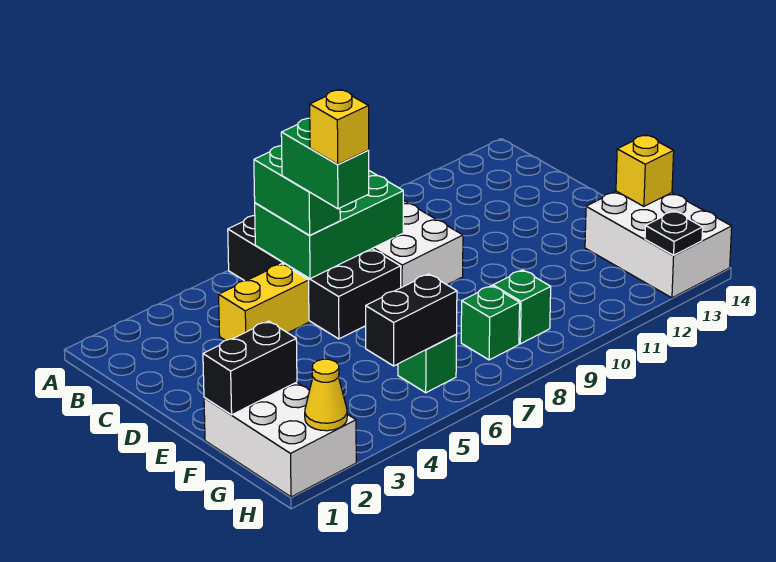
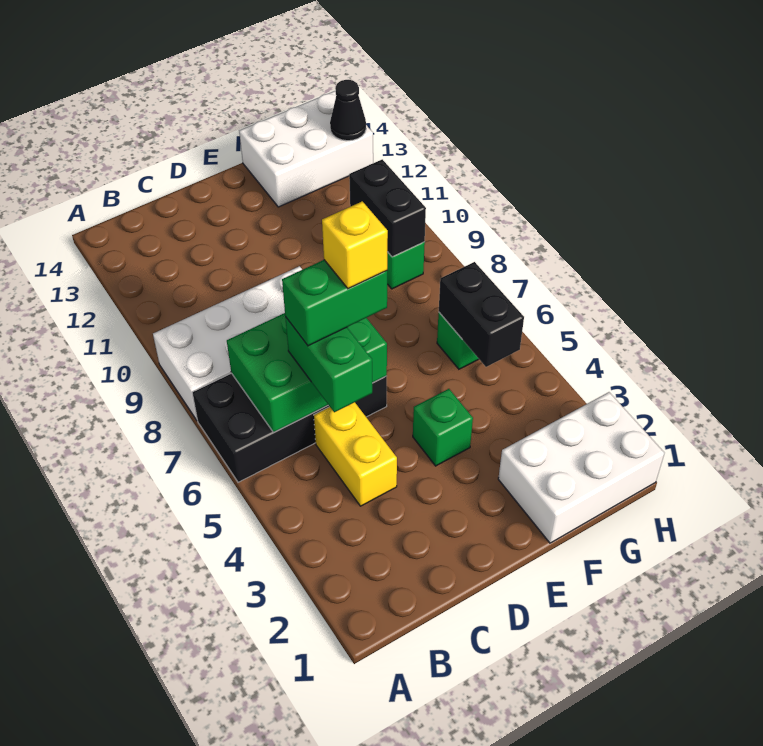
green brick B6:C8 level 2 -> green brick B6:D7 level 2
green brick B6:C6 level 3 -> green brick C5:C6 level 3
black brick F1:F2 level 2 -> black brick G9:G10 level 2
yellow brick F14 level 2 -> none
green brick G8 level 1 -> green brick E4 level 1
yellow cone H2 level 2 -> none
black plate H13 level 2 -> black cone H13 level 2

